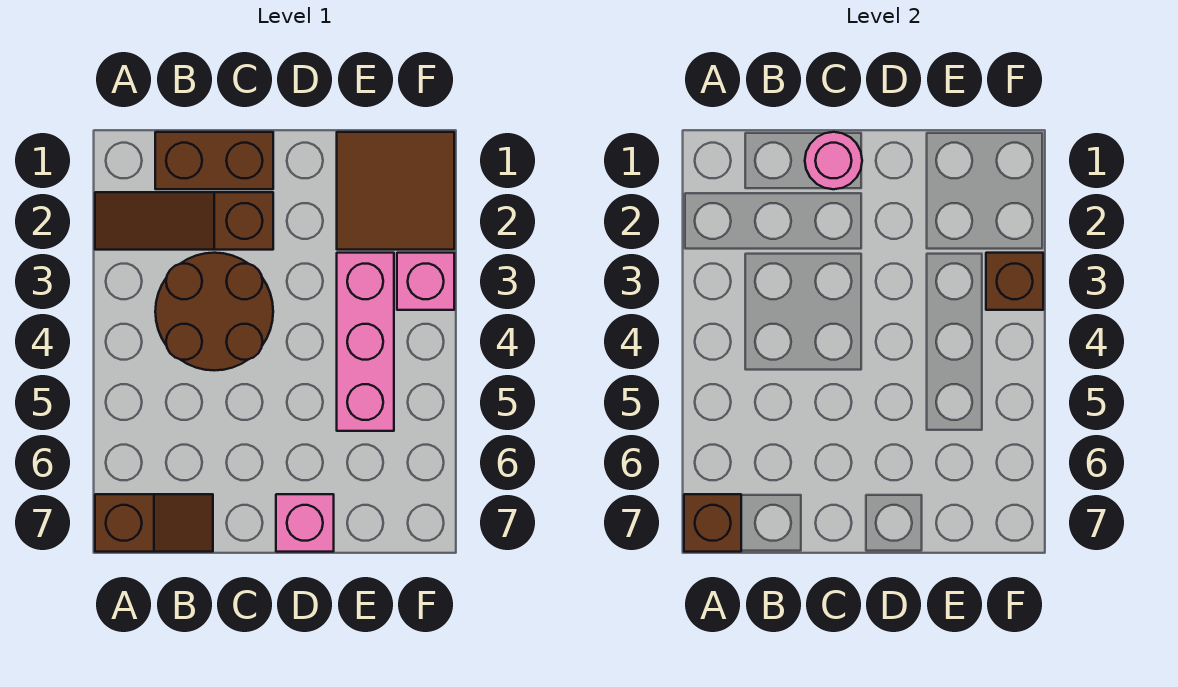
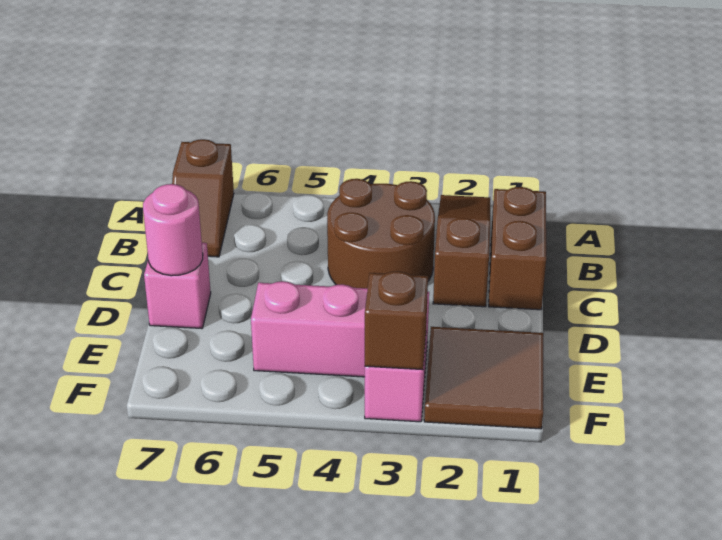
brown brick A7 level 2 -> none
pink round brick C1 level 2 -> pink round brick D7 level 2

